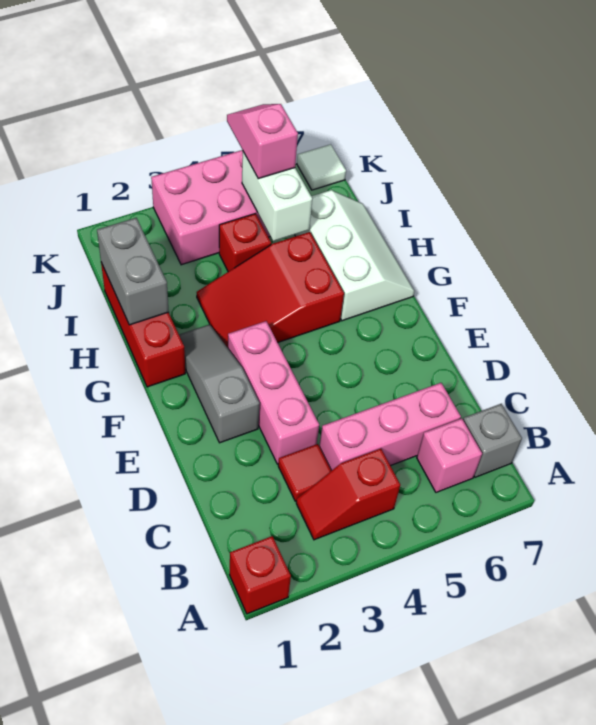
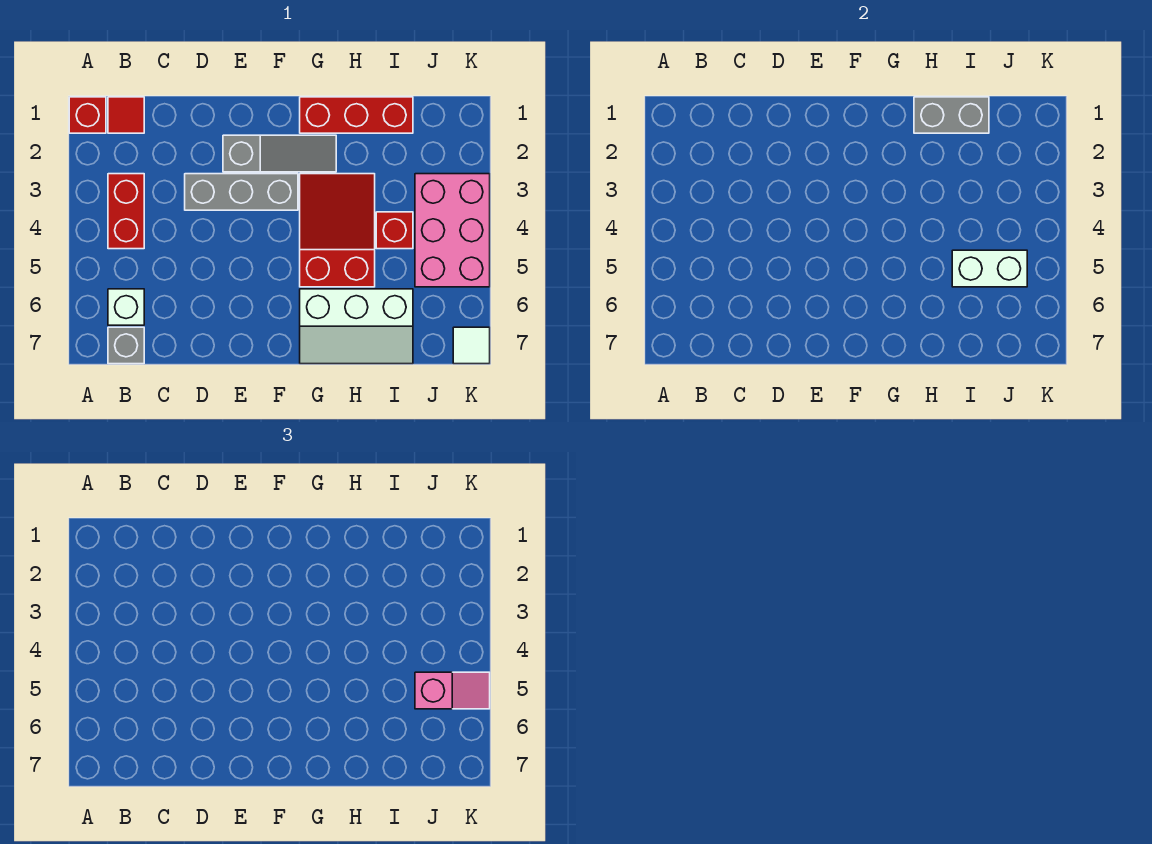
red slope B3:B4 level 1 top 4 -> red brick B3:B4 level 1
pink brick B6 level 1 -> white brick B6 level 1
red tile C3 level 1 -> red tile B1 level 1
pink brick C4:C6 level 1 -> none
pink brick D3:F3 level 1 -> grey brick D3:F3 level 1

